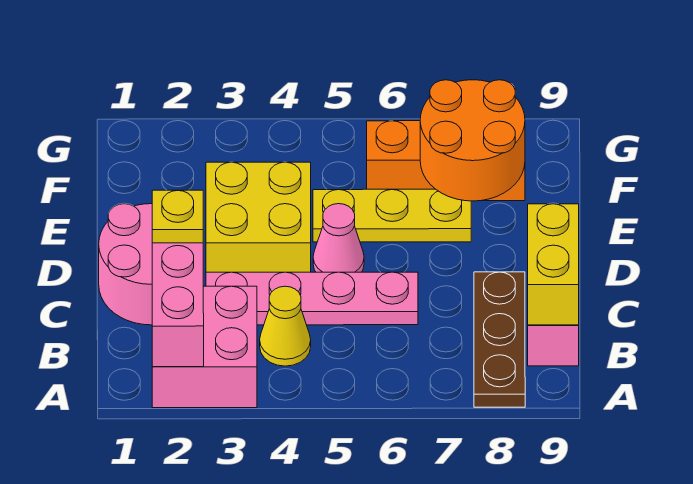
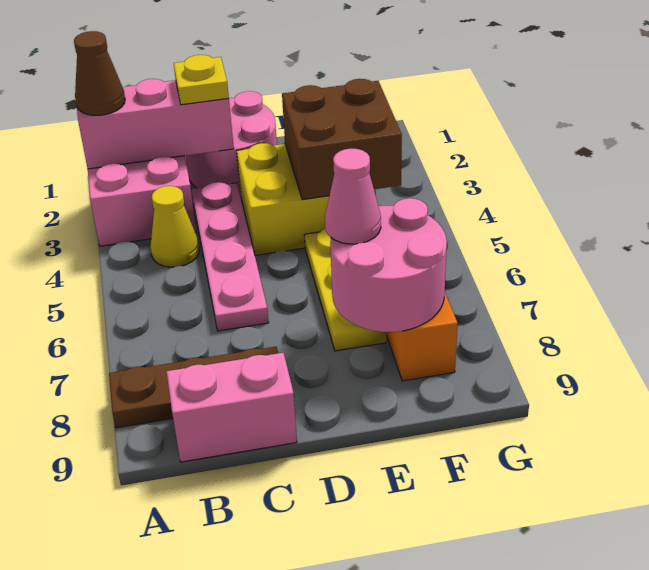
none -> brown cone A2 level 3
yellow brick B9:C9 level 2 -> none
pink cone D5 level 1 -> pink cone E7 level 3
none -> brown brick E3:F4 level 2
orange round brick E7:F8 level 2 -> pink round brick E7:F8 level 2

